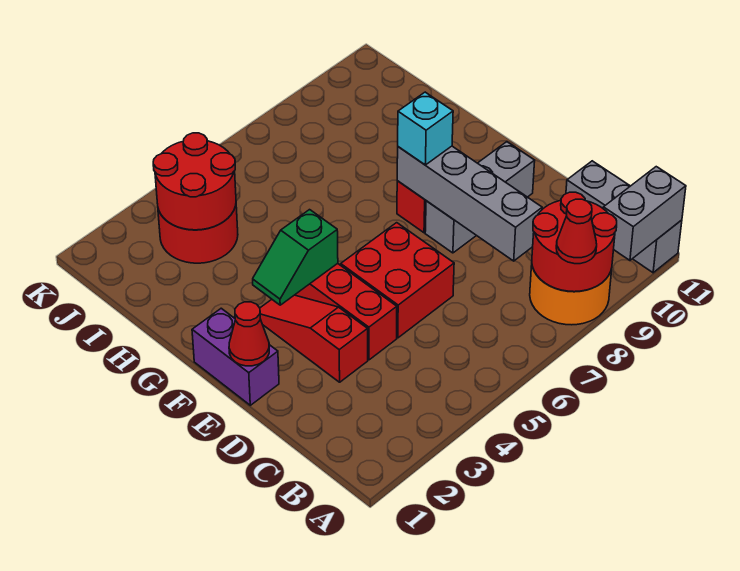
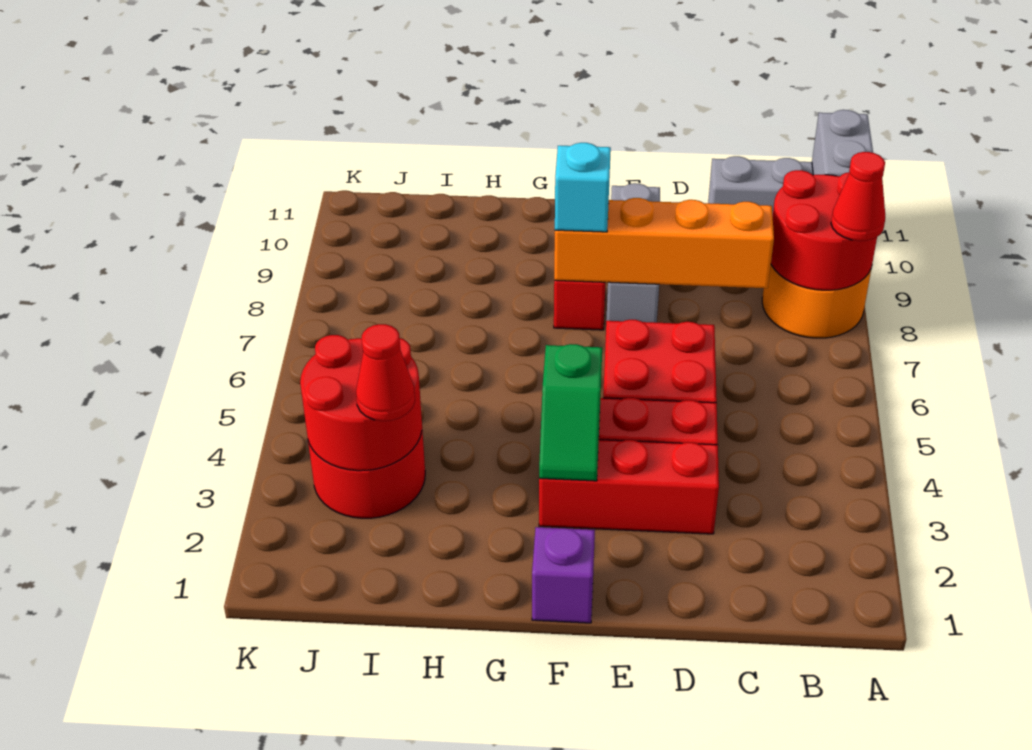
grey brick C8:F8 level 2 -> orange brick C8:F8 level 2
red slope D3:F3 level 1 top D -> red brick D3:F3 level 1
purple brick E1:F1 level 1 -> purple brick F1 level 1
red cone E1 level 2 -> red cone I3 level 3

